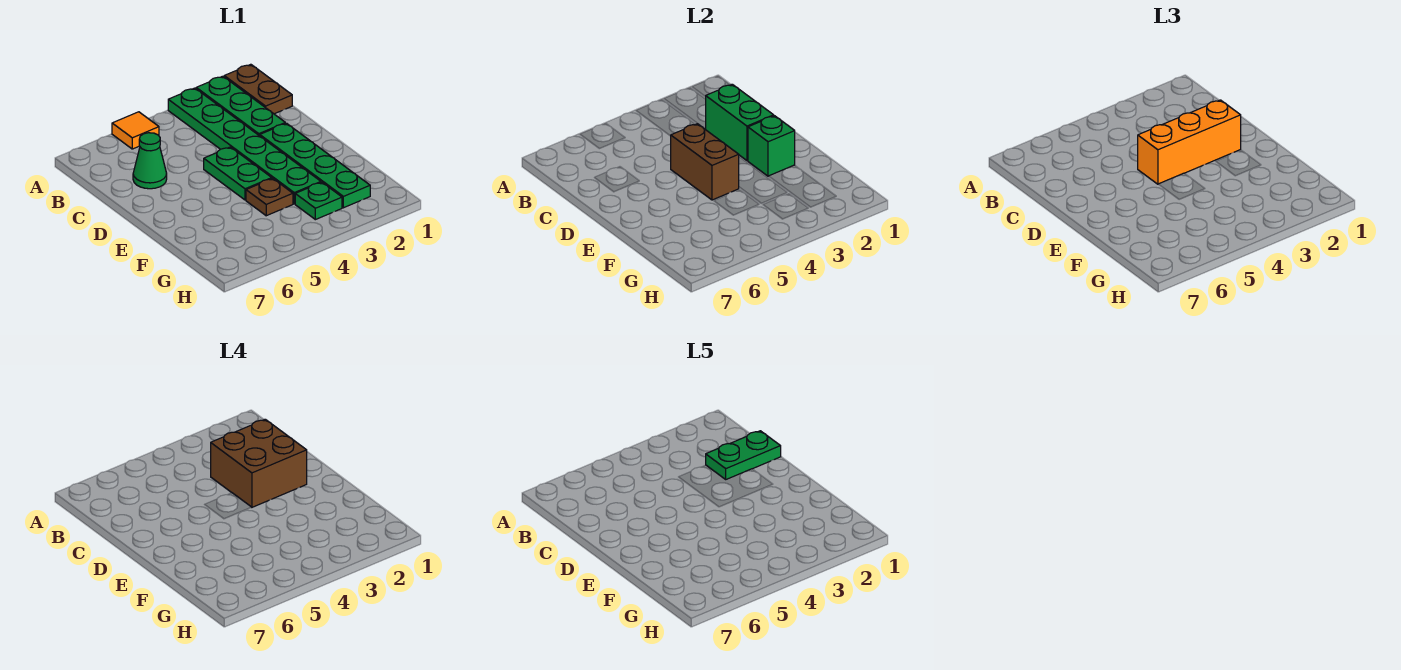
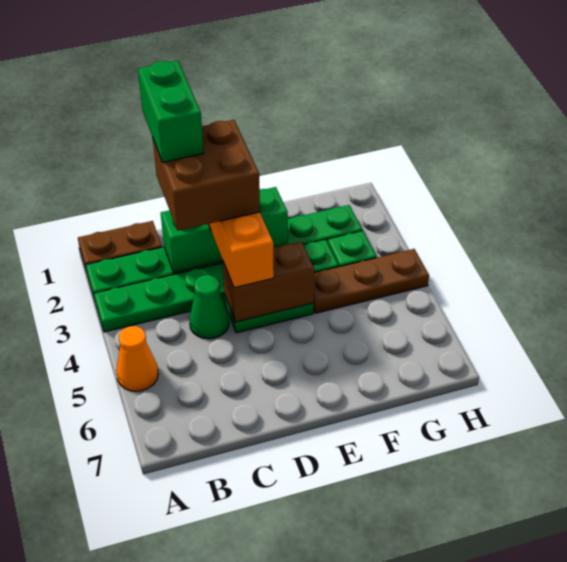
orange tile A5 level 1 -> orange cone A5 level 1
green plate C1:C2 level 5 -> green brick C1:C2 level 5
green cone C6 level 1 -> green cone C4 level 1
brown plate F4 level 1 -> brown plate F4:H4 level 1

